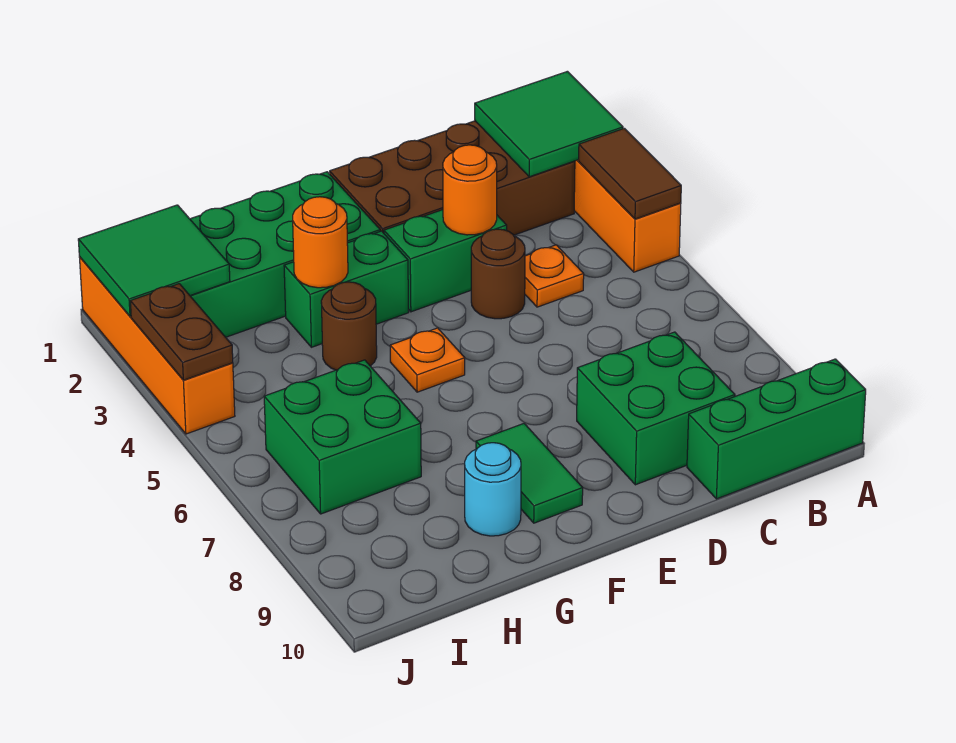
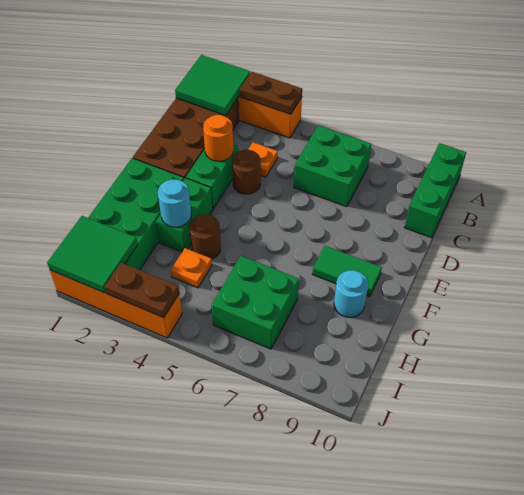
brown tile A3:A4 level 2 -> brown plate A3:A4 level 2
green brick C8:D9 level 1 -> green brick B6:C7 level 1
orange plate F5 level 1 -> orange plate H4 level 1
orange round brick G3 level 2 -> cyan round brick G3 level 2

